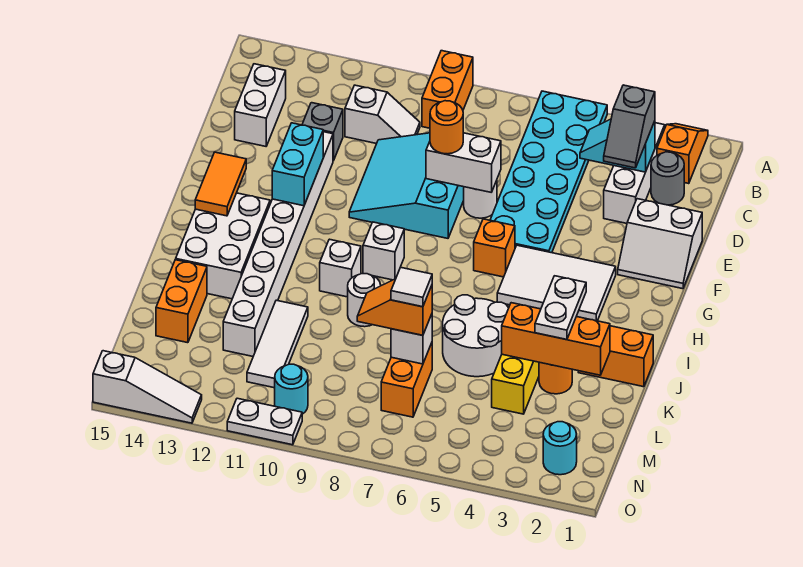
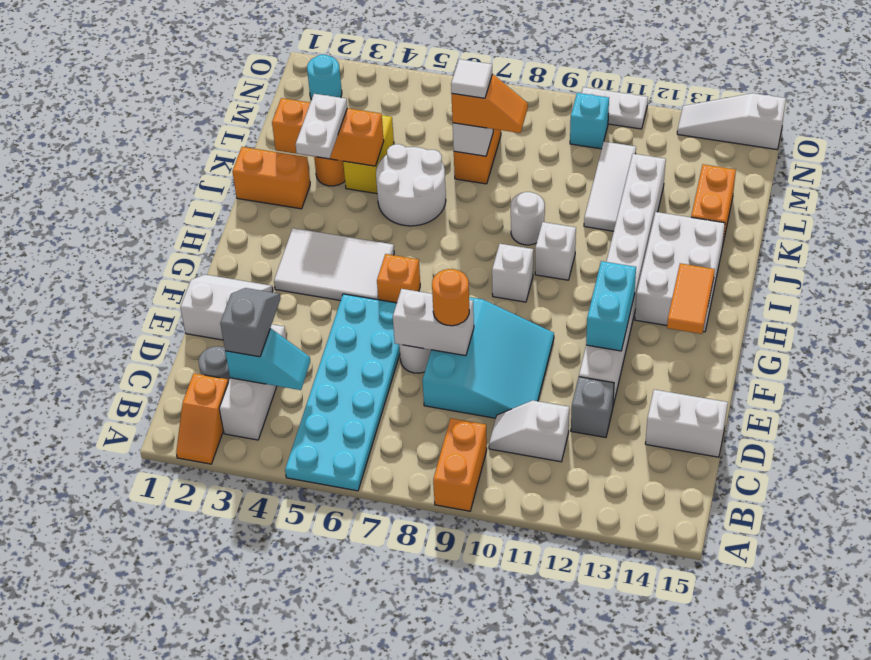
white brick C14:D14 level 1 -> white brick D14:D15 level 1
cyan round brick N10 level 1 -> cyan brick N10 level 1

